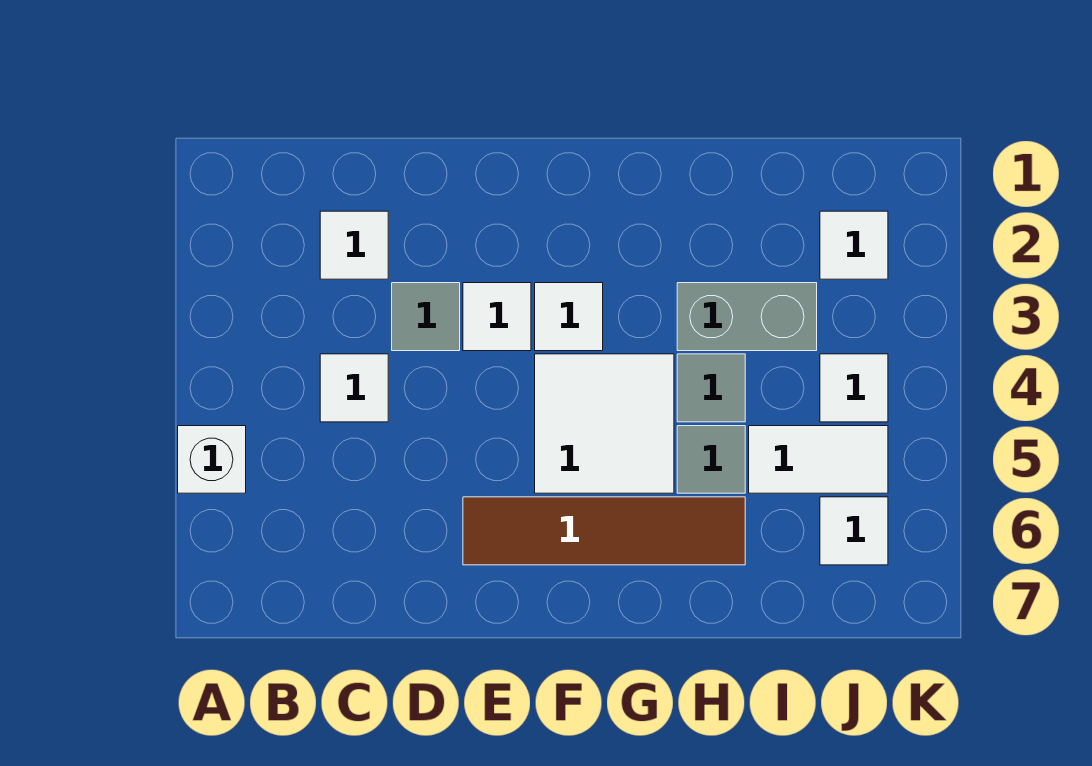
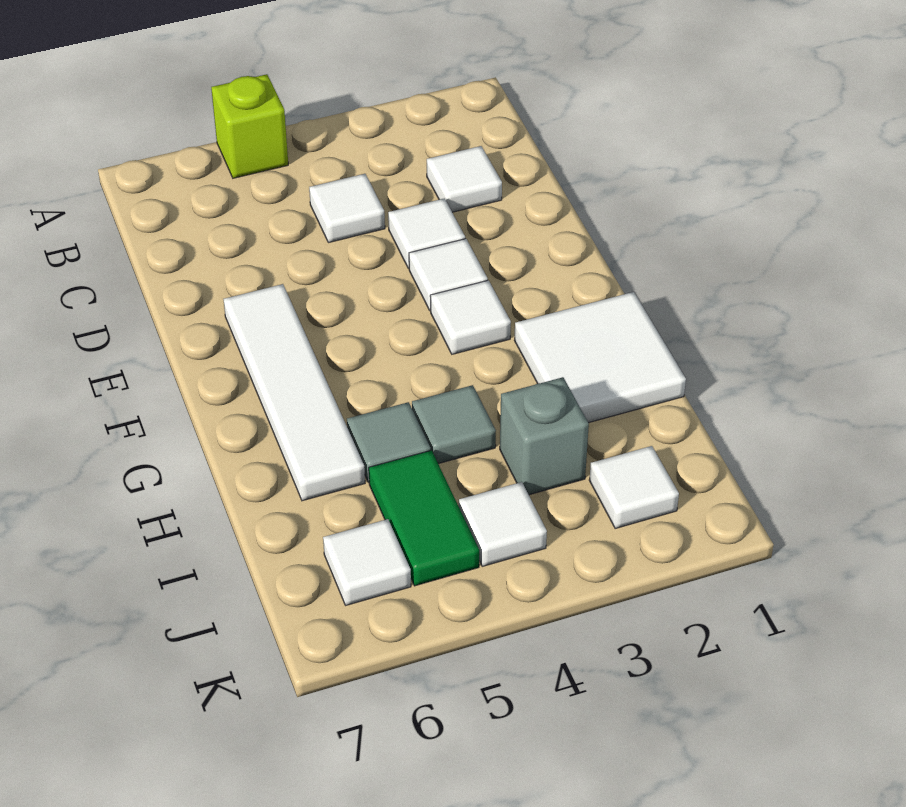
white brick A5 level 1 -> lime brick A5 level 1
grey tile D3 level 1 -> white tile D3 level 1
brown tile E6:H6 level 1 -> white tile E6:H6 level 1
white tile F4:G5 level 1 -> white tile G1:H2 level 1
grey brick H3:I3 level 1 -> grey brick I3 level 1
white tile I5:J5 level 1 -> green tile I5:J5 level 1

